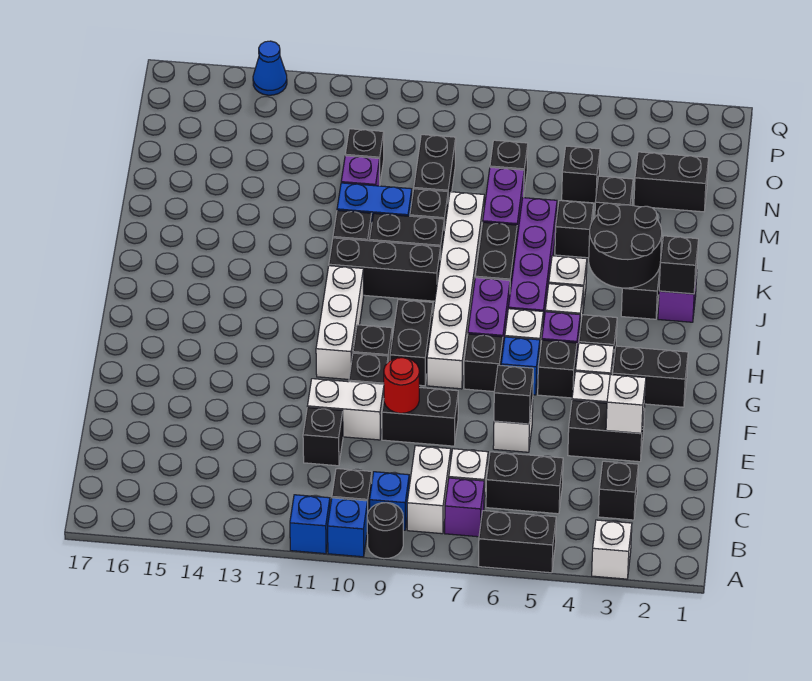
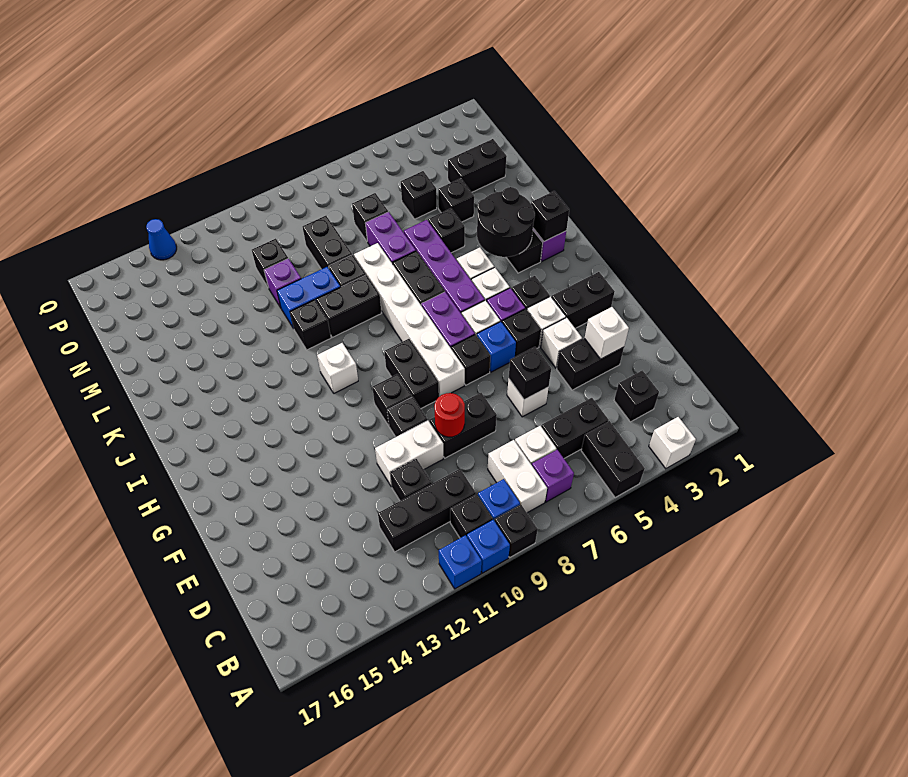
black brick A5:A6 level 1 -> black brick A5:B5 level 1
black round brick A9 level 1 -> black brick A9 level 1
white brick G11:I11 level 1 -> white brick I11 level 1
black brick J9:J11 level 1 -> black brick C10:C12 level 1

